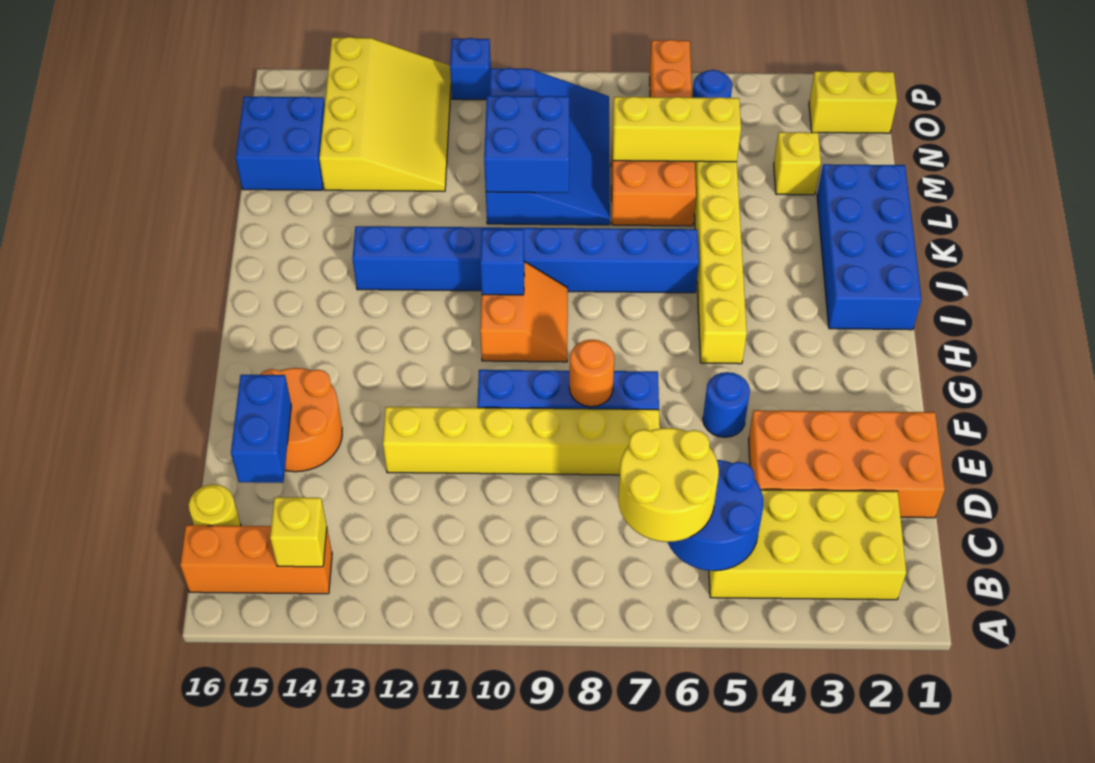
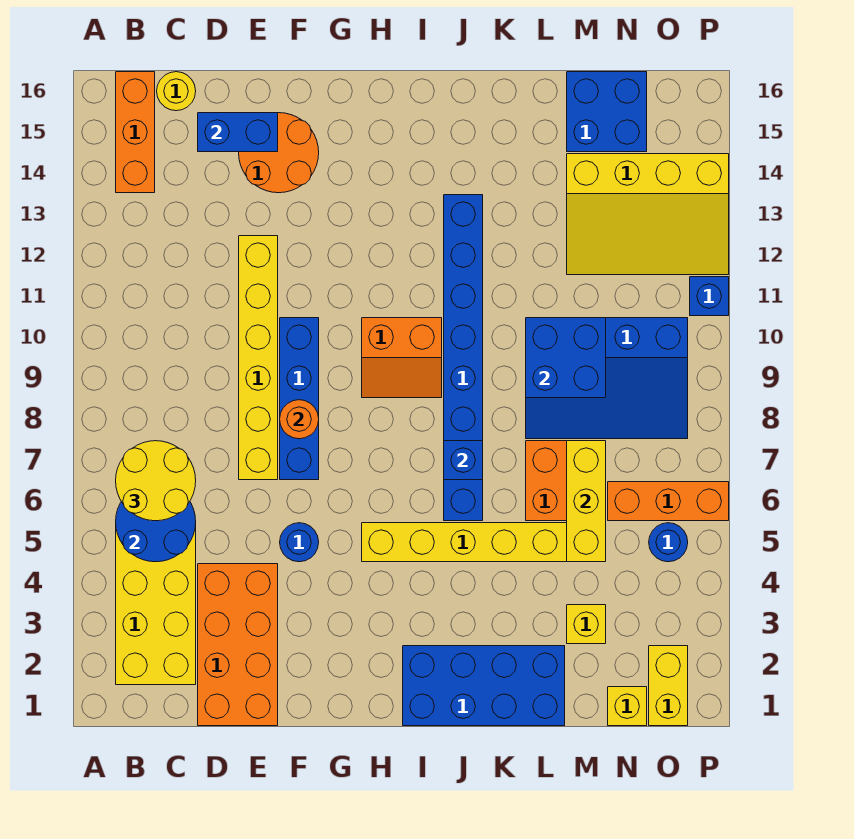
yellow brick B14 level 2 -> yellow brick N1 level 1
blue brick I10 level 2 -> blue brick J7 level 2

